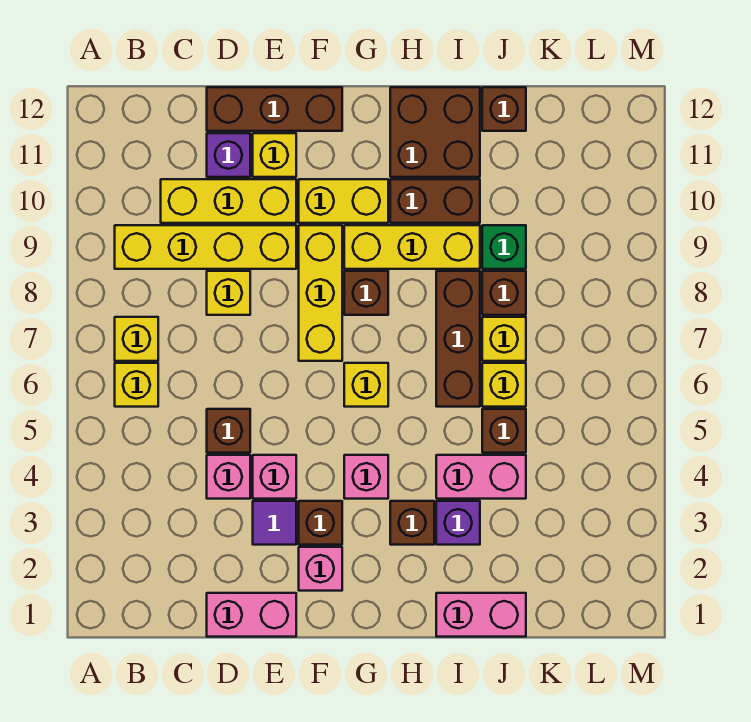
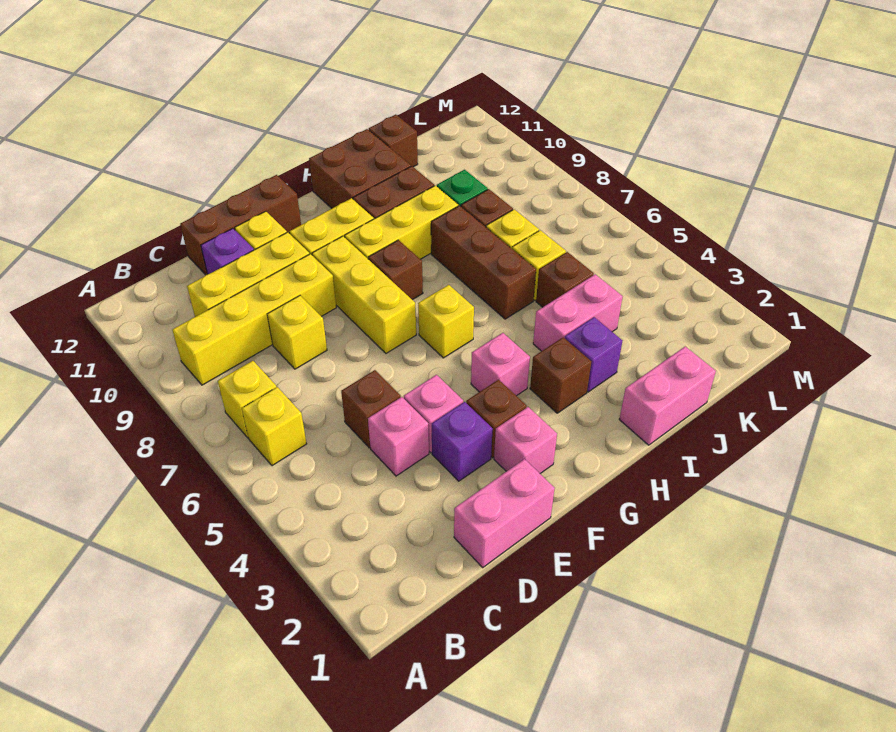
purple tile E3 level 1 -> purple brick E3 level 1

